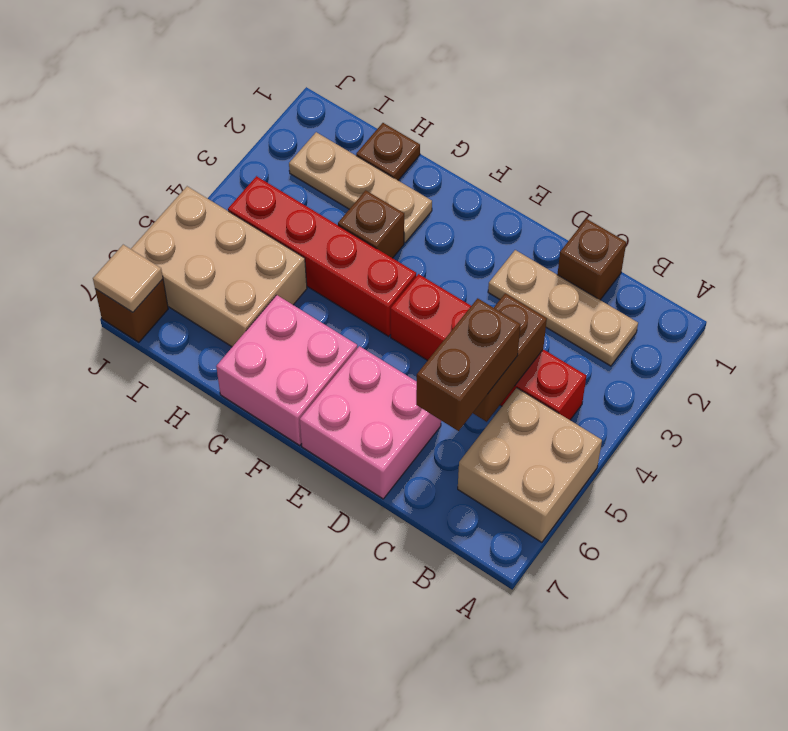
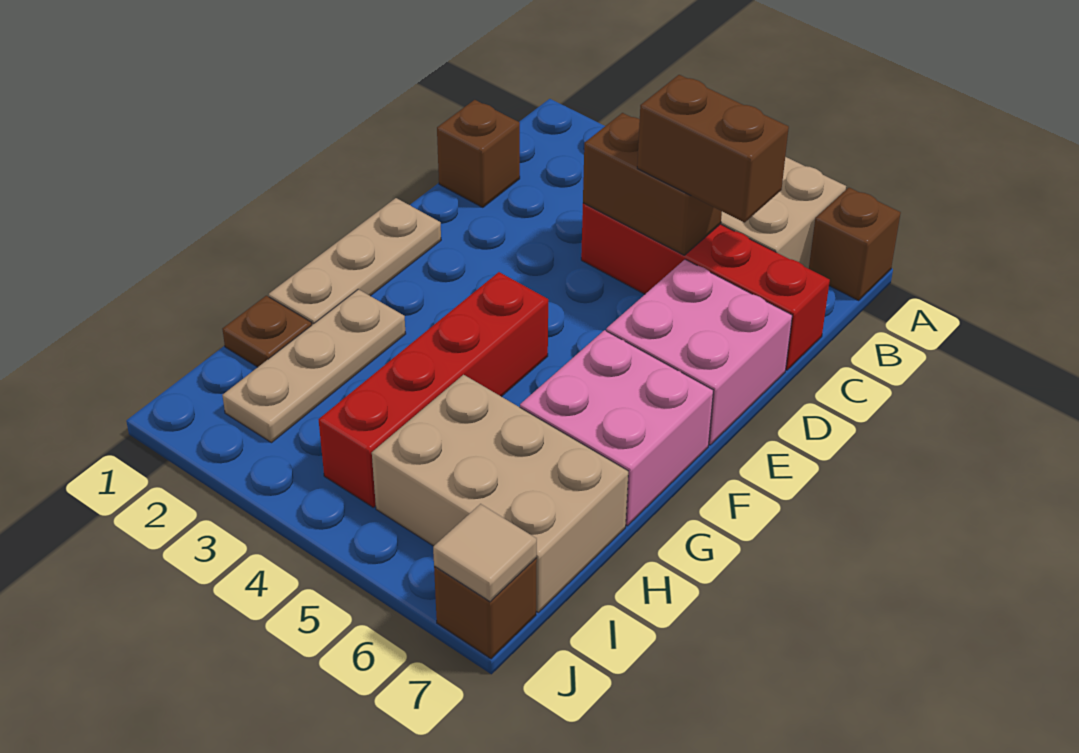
tan plate B2:D2 level 1 -> tan plate E1:G1 level 1
red brick B4:E4 level 1 -> red brick C4:C7 level 1
brown brick G3 level 1 -> brown brick A7 level 1
tan brick H5:J6 level 1 -> tan brick H5:I7 level 1

